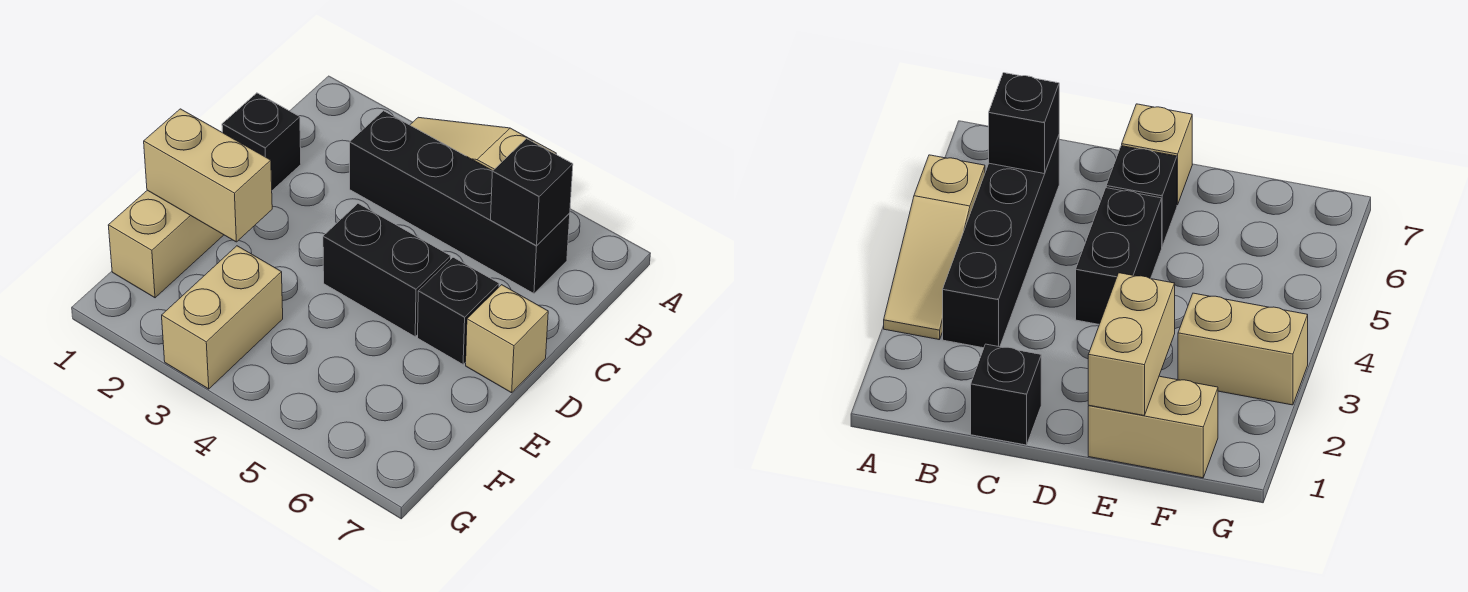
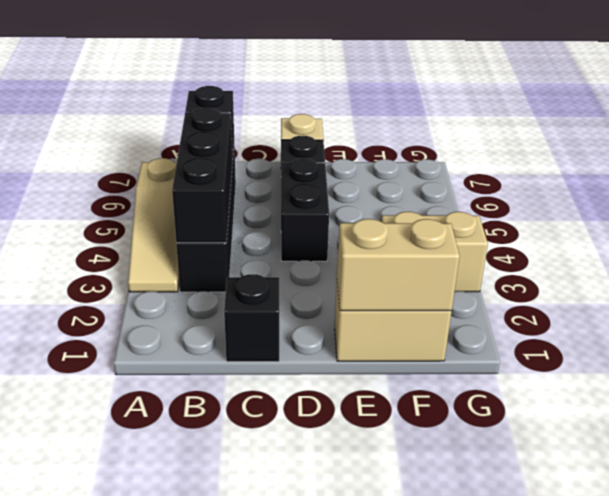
none -> black brick B3:B5 level 2
tan brick E1:E2 level 2 -> tan brick E1:F1 level 2

